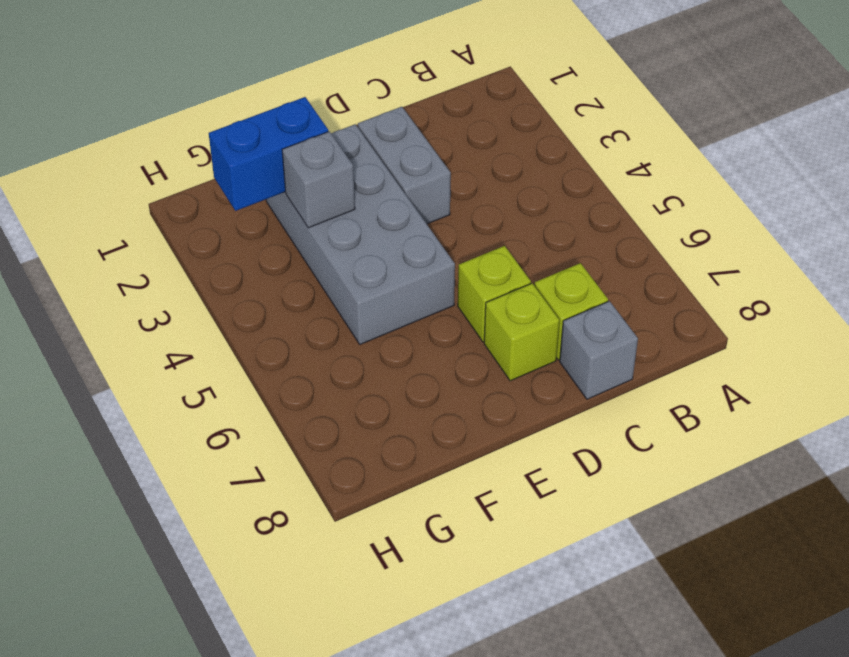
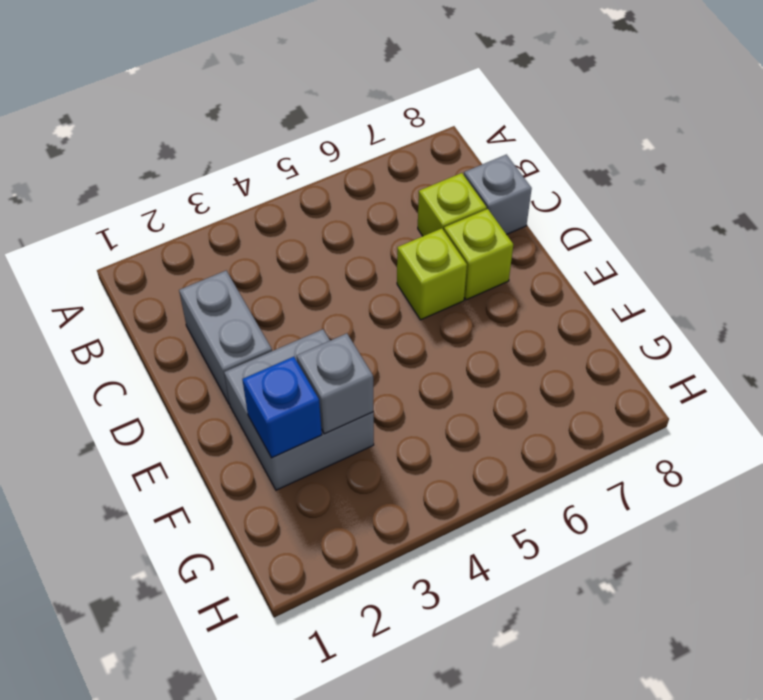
grey brick D2:D3 level 1 -> grey brick C2:D2 level 1
grey brick E2:F5 level 1 -> grey brick E2:F3 level 1
blue brick F2:G2 level 2 -> blue brick F2 level 2

